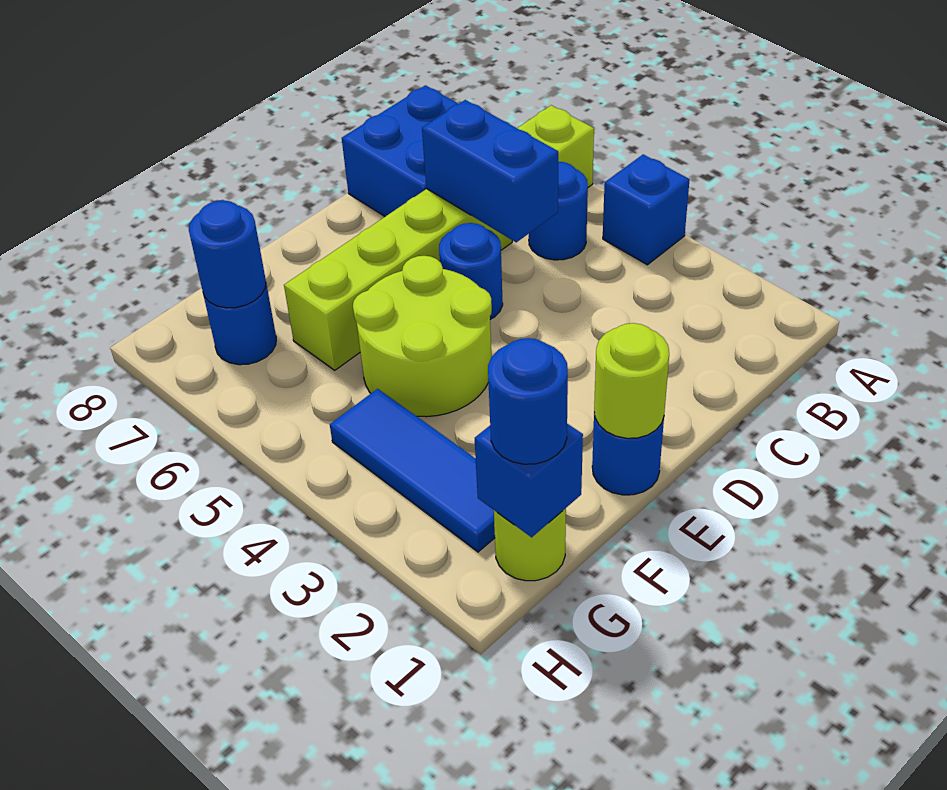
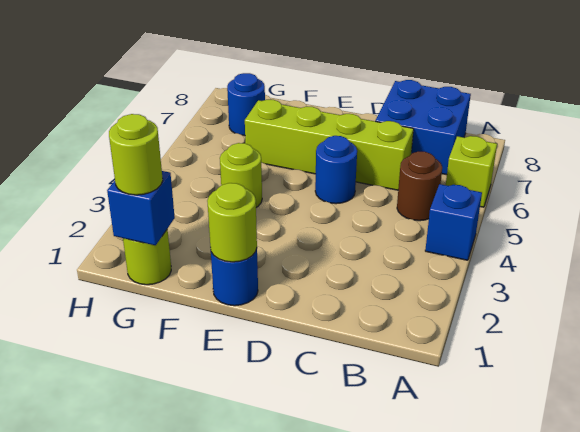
blue round brick B5 level 1 -> brown round brick B5 level 1
blue brick C5:C6 level 2 -> none
lime round brick E4:F5 level 1 -> lime round brick F4 level 1
blue round brick G1 level 3 -> lime round brick G1 level 3
blue tile G2:G4 level 1 -> none
blue round brick G7 level 2 -> none

